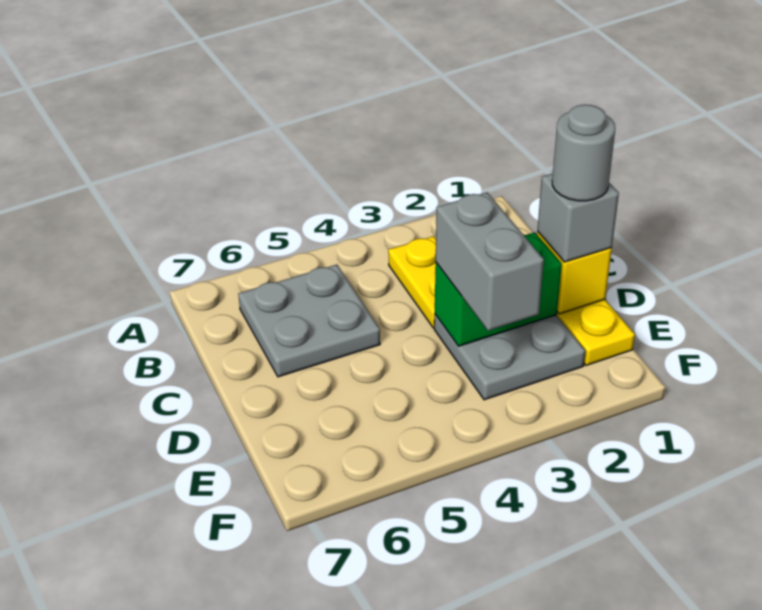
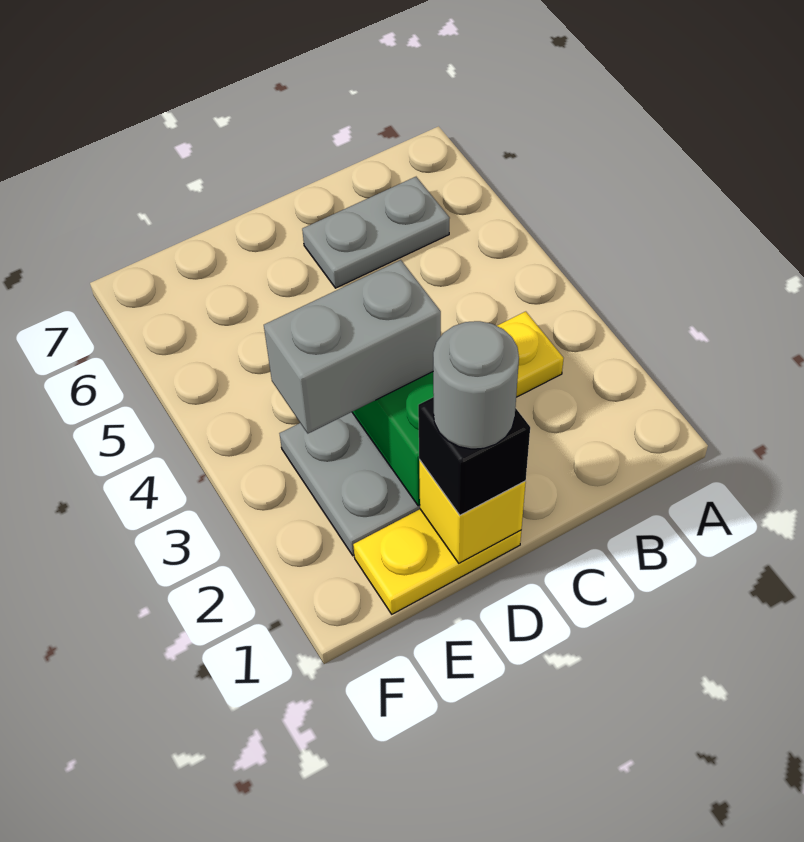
grey plate B5:C6 level 1 -> grey plate B6:C6 level 1
grey brick D1 level 3 -> black brick D1 level 3

